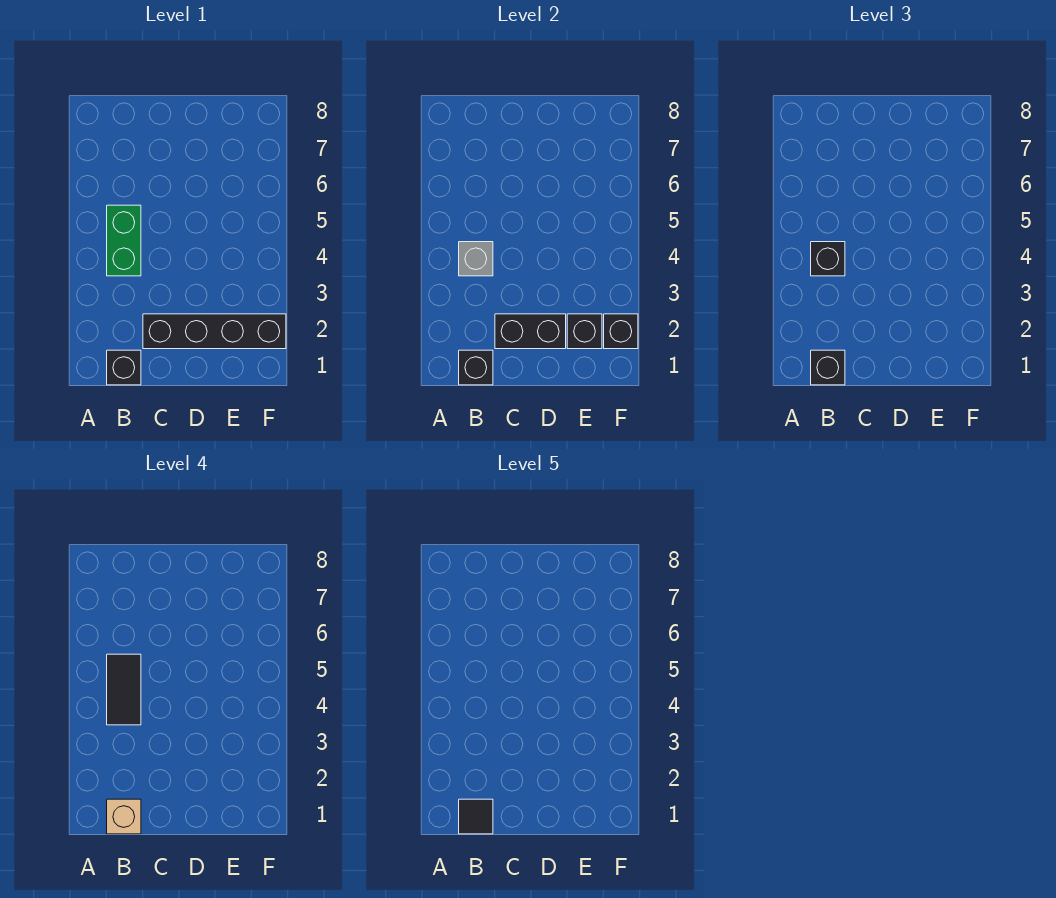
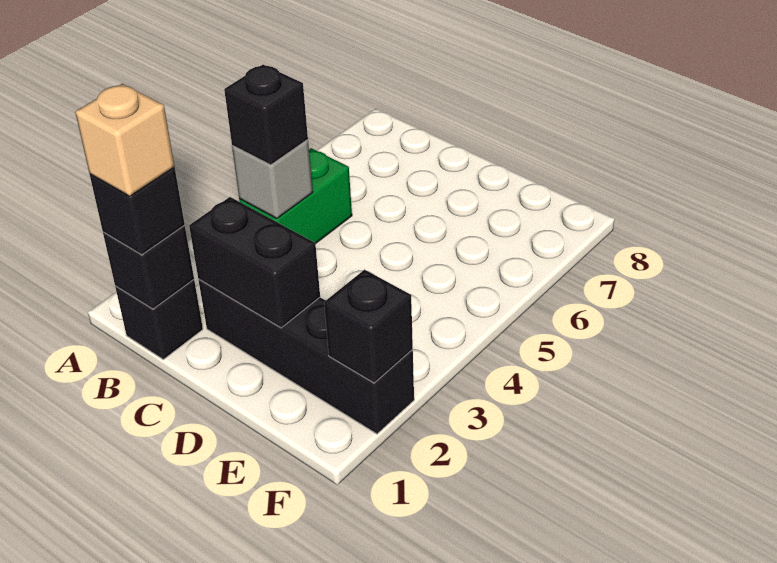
black tile B1 level 5 -> none
black tile B4:B5 level 4 -> none
black brick E2 level 2 -> none

